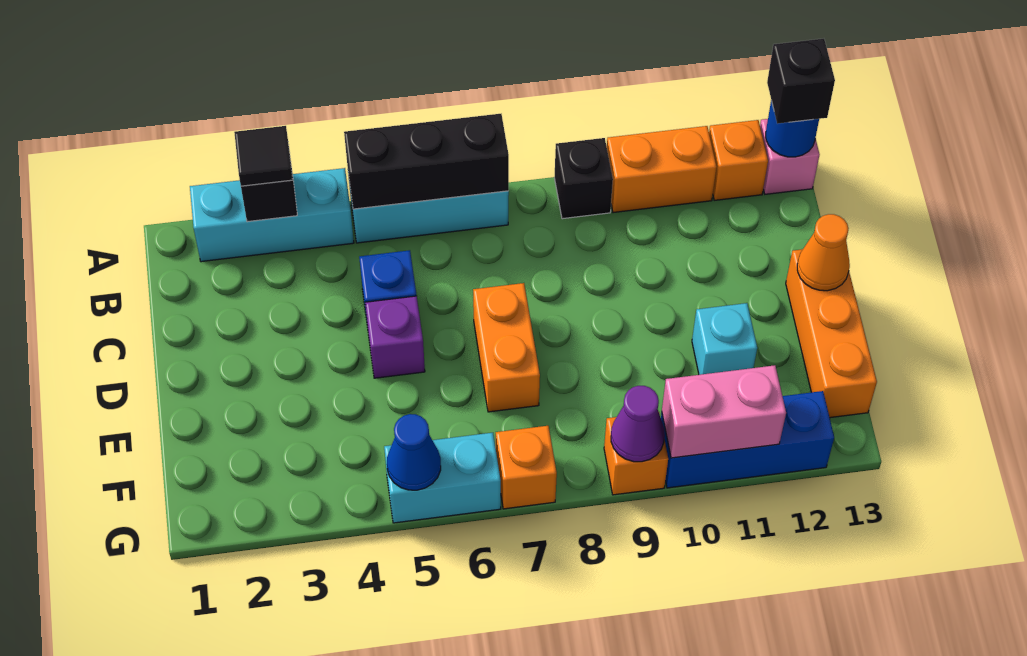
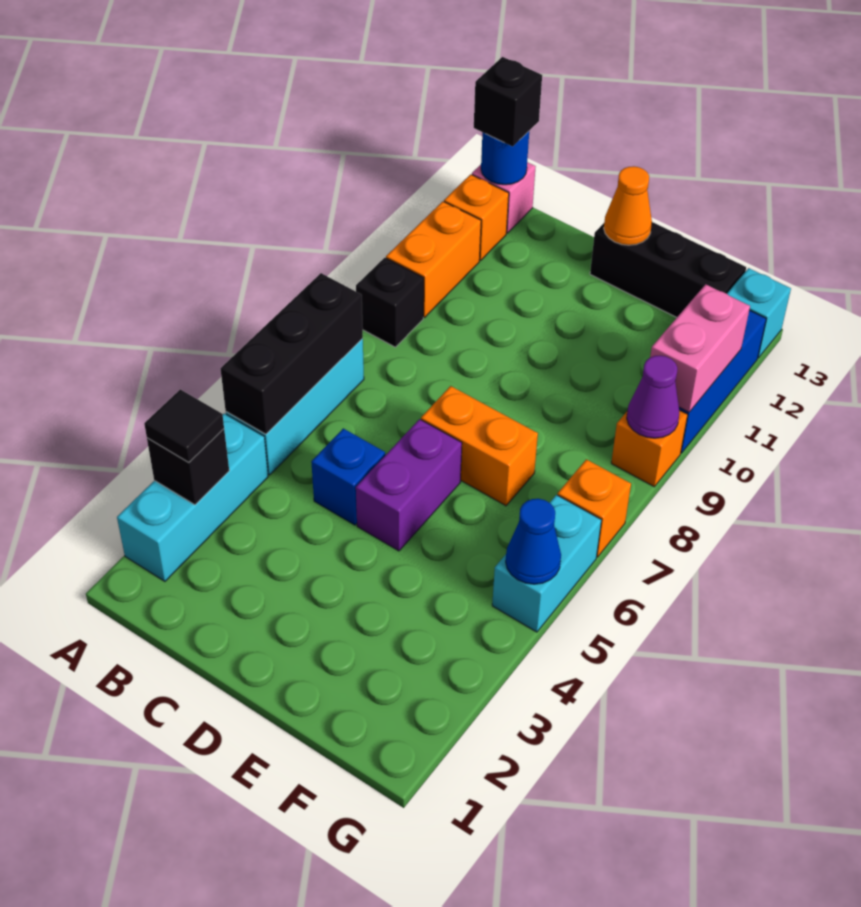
purple brick D5 level 1 -> purple brick D5:D6 level 1
orange brick D13:F13 level 1 -> black brick D13:F13 level 1
cyan brick E11 level 1 -> cyan brick G13 level 1

